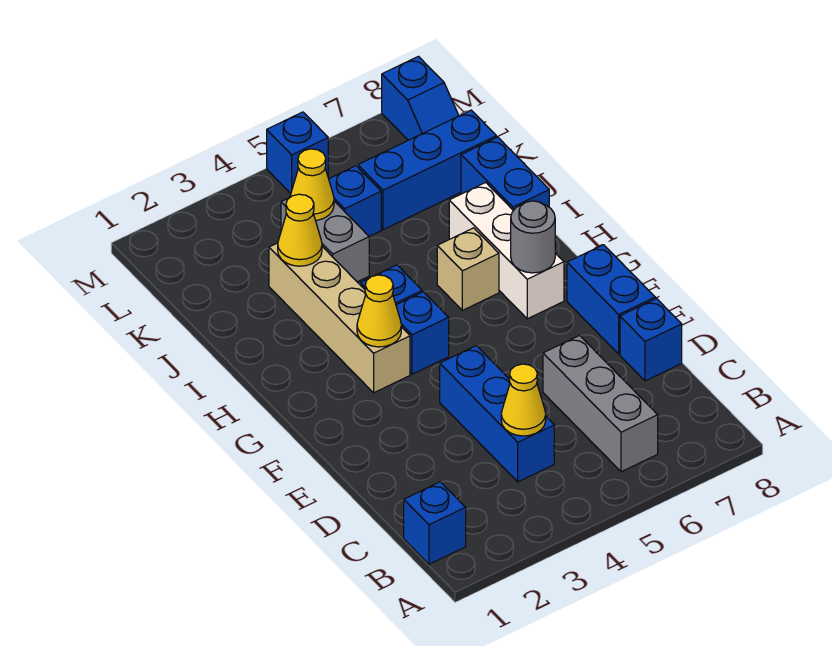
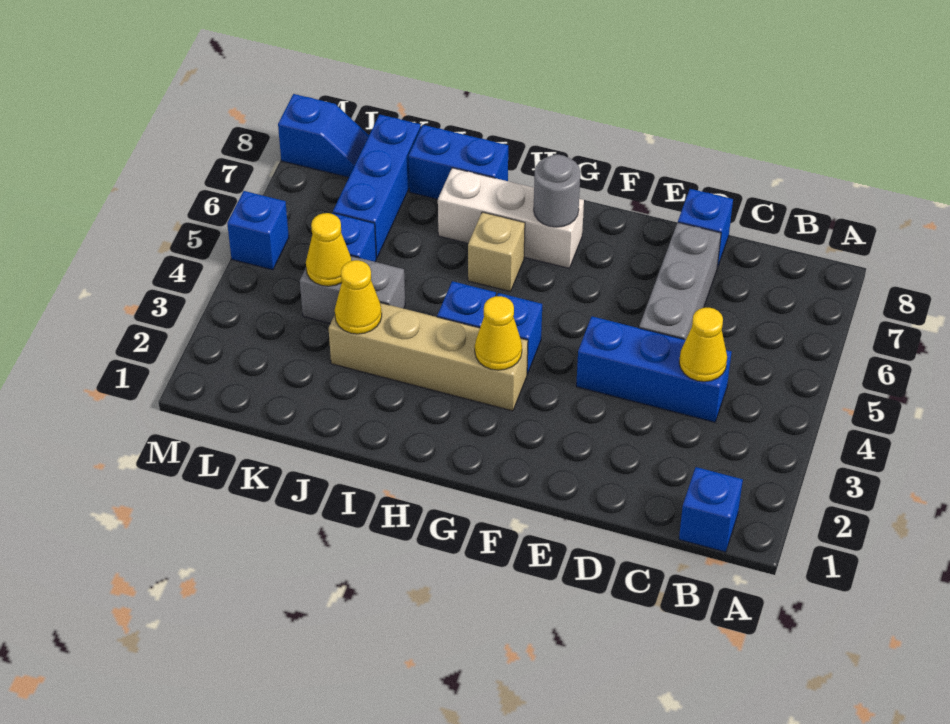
grey brick B6:D6 level 1 -> grey brick D5:D7 level 1
blue brick E8:F8 level 1 -> none

